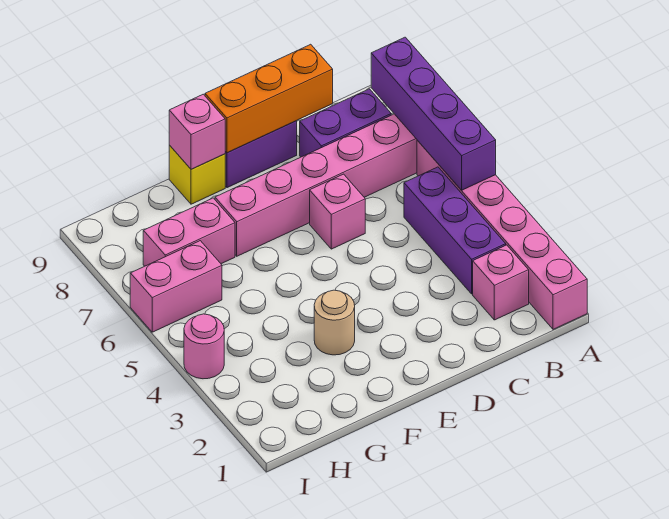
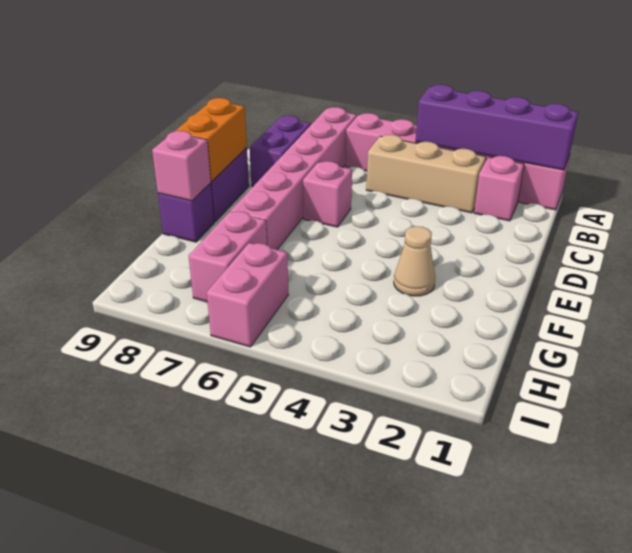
purple brick A5:A8 level 2 -> purple brick A1:A4 level 2
purple brick B3:B5 level 1 -> tan brick B3:B5 level 1
orange brick C9:E9 level 2 -> orange brick D9:E9 level 2
tan round brick F3 level 1 -> tan cone F3 level 1
yellow brick F9 level 1 -> purple brick F9 level 1
pink round brick I4 level 1 -> none

